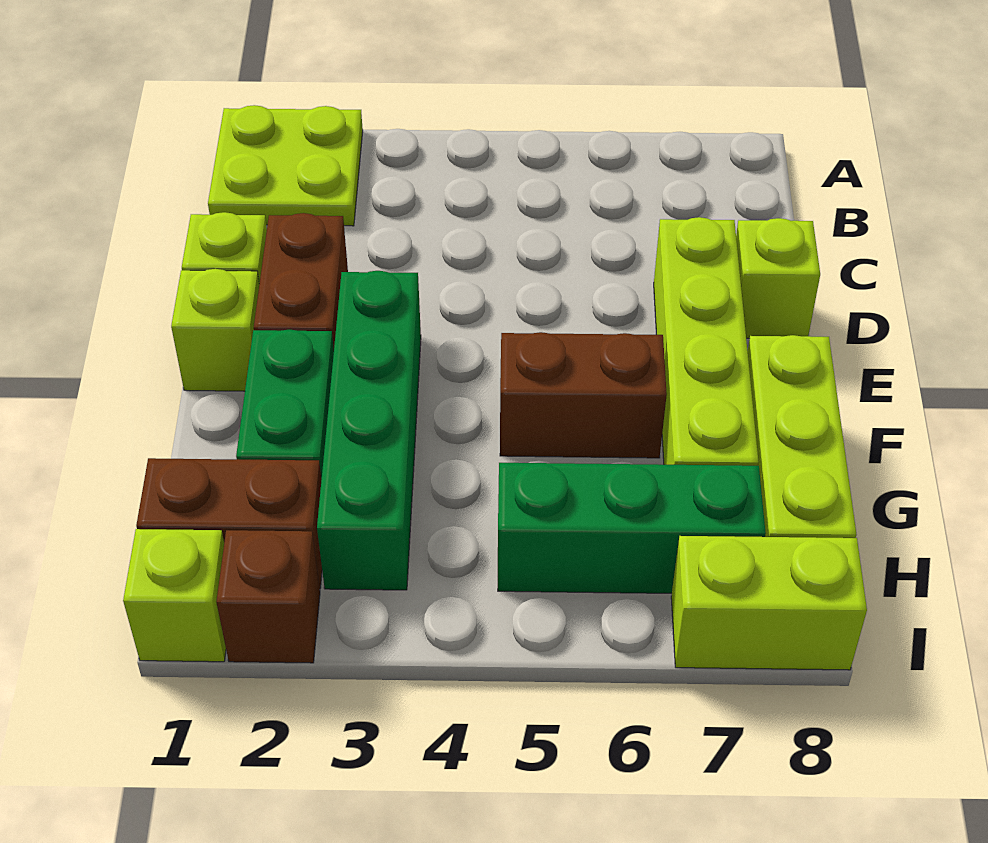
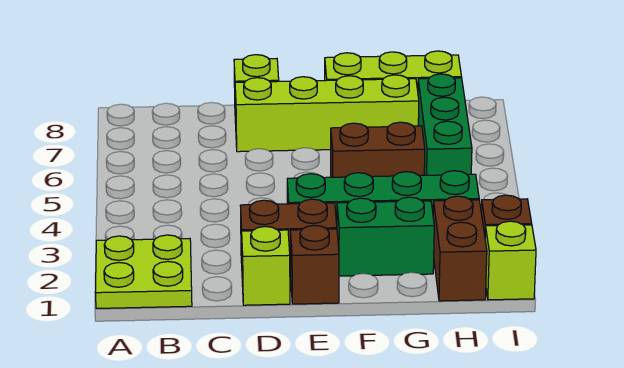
lime brick E1 level 1 -> brown brick E1 level 1
brown brick F5:F6 level 1 -> brown brick F5:G5 level 1
lime brick I7:I8 level 1 -> none

